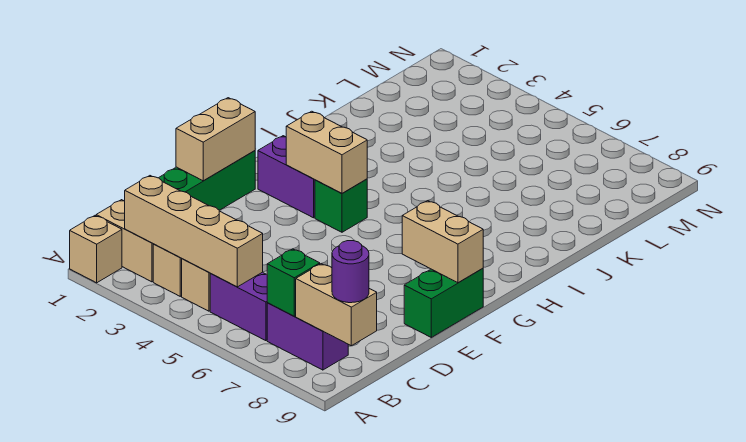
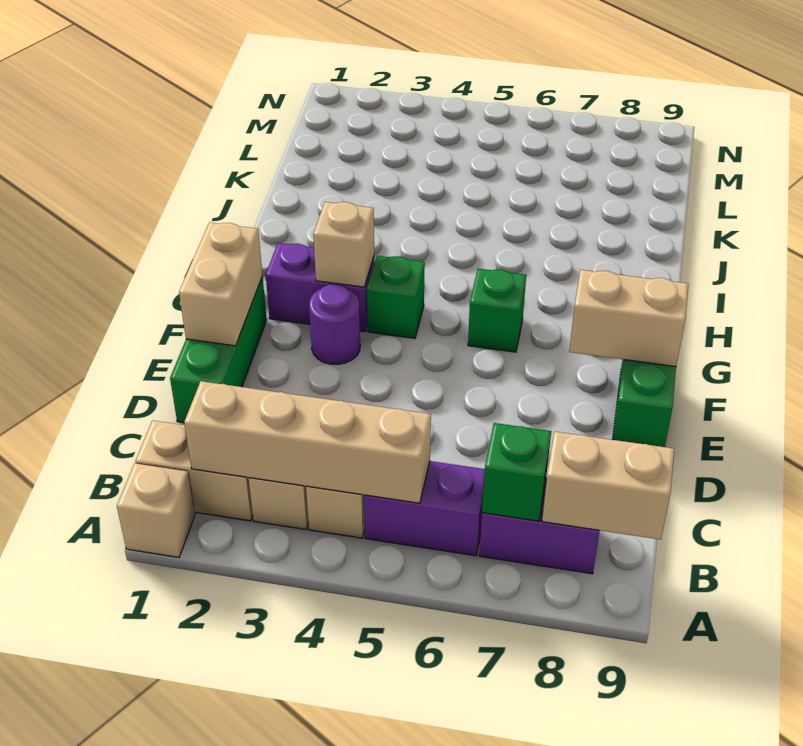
purple round brick B9 level 3 -> purple round brick F3 level 1
tan brick G3:G4 level 2 -> tan brick G3 level 2
none -> green brick G6 level 1

